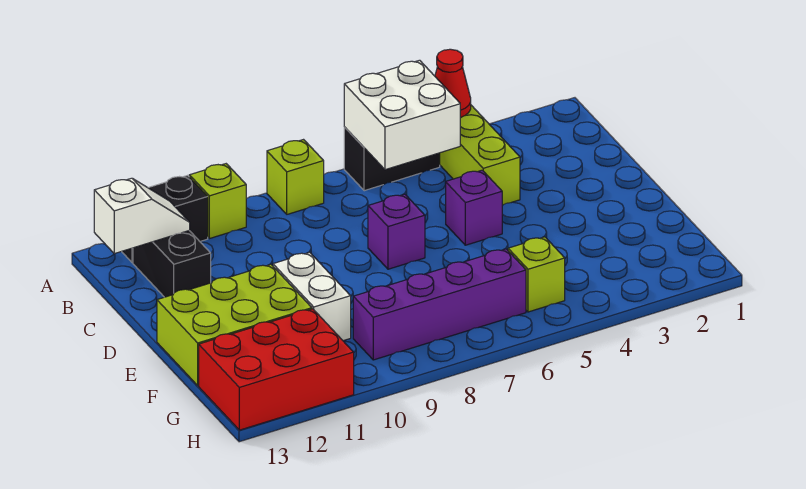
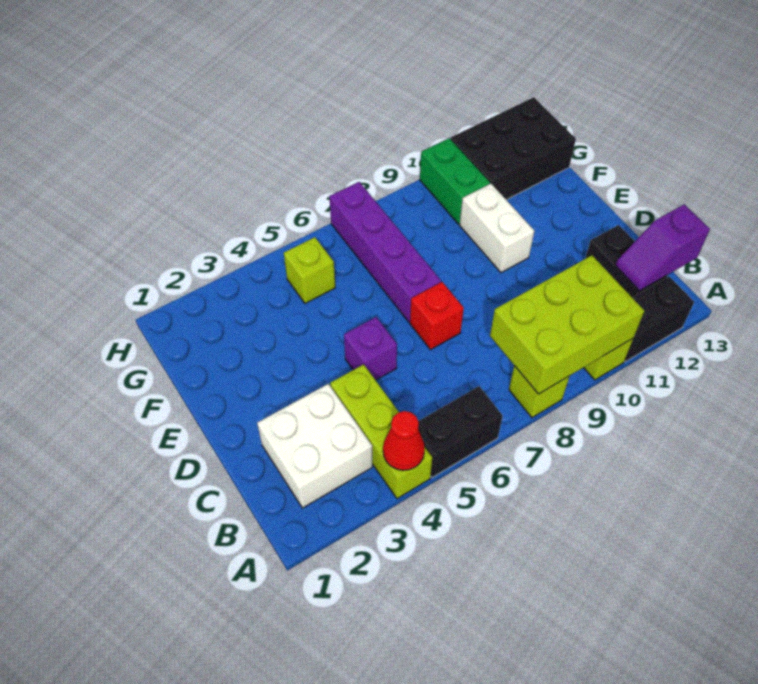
white brick A5:B6 level 2 -> white brick B2:C3 level 1
white slope B12:B13 level 2 top 13 -> purple slope B12:B13 level 2 top 13
purple brick D7 level 1 -> red brick D7 level 1
lime brick E11:F13 level 1 -> lime brick A8:B10 level 2
purple brick G6:G9 level 1 -> purple brick E7:H7 level 1
none -> green brick G10:H10 level 1
red brick G11:H13 level 1 -> black brick G11:H13 level 1

